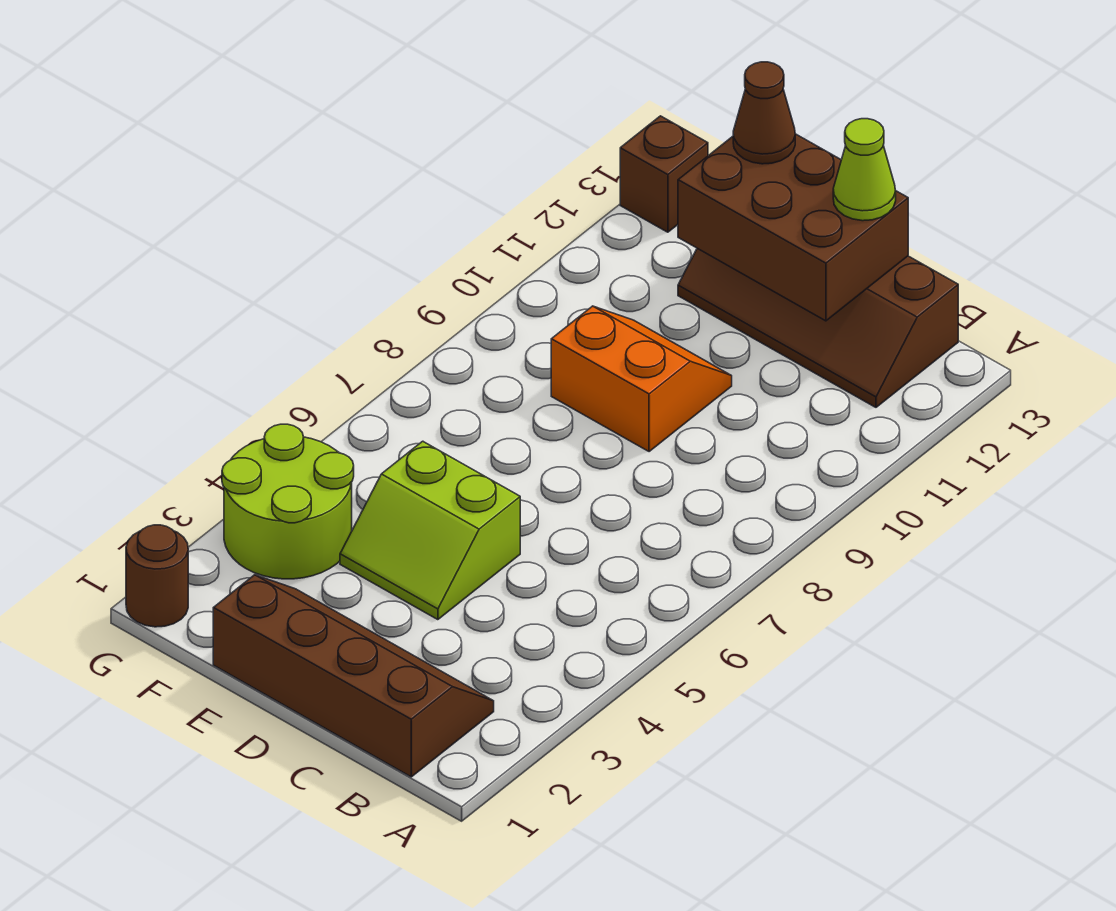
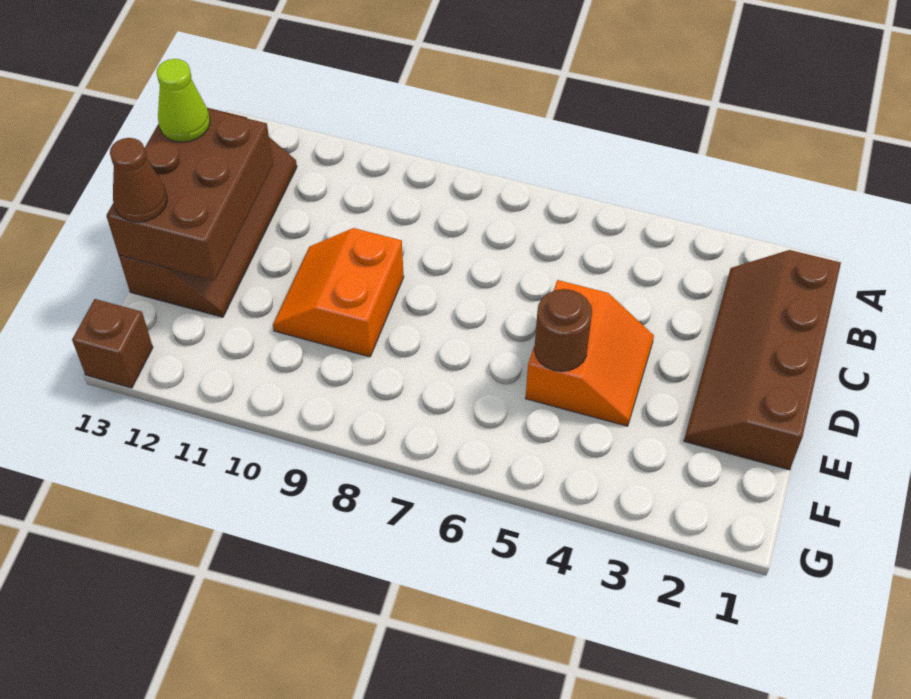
lime slope D4:E5 level 1 top 5 -> orange slope D4:E5 level 1 top 5
lime round brick F3:G4 level 1 -> none
brown round brick G1 level 1 -> brown round brick E5 level 2

